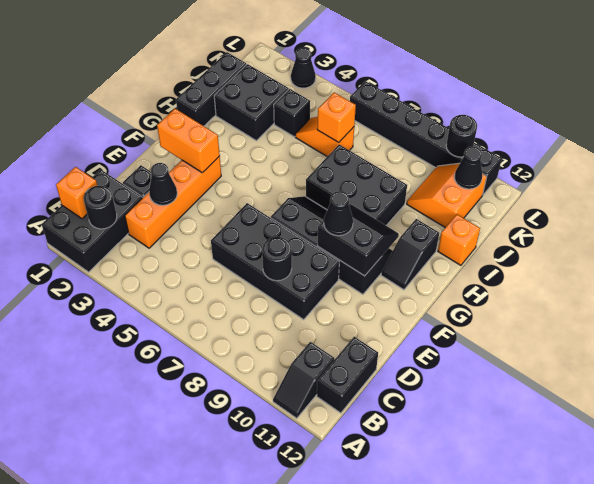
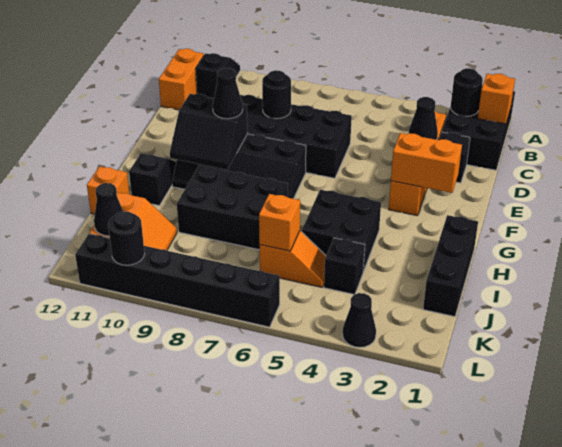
black brick B12:C12 level 1 -> orange brick B12:C12 level 1
black brick I2:J3 level 1 -> black brick H4:I5 level 1

